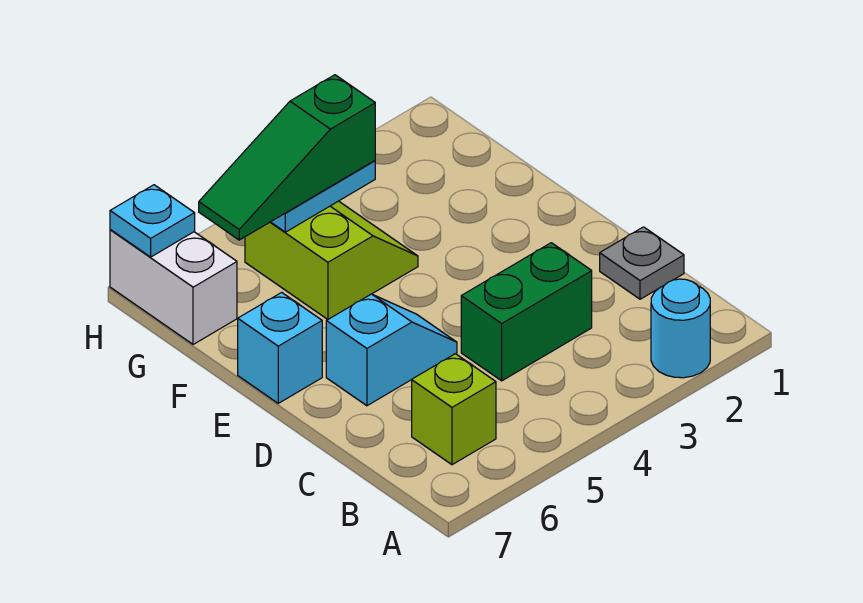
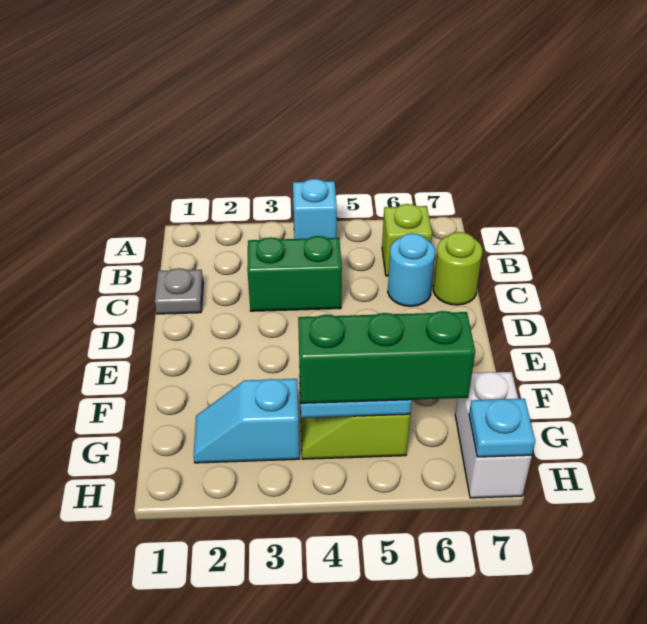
cyan round brick A2 level 1 -> cyan round brick C6 level 1
none -> lime round brick C7 level 1
cyan slope D5:D6 level 1 top 6 -> cyan slope G2:G3 level 1 top 3
cyan brick E7 level 1 -> cyan brick A4 level 1
green slope G4:G6 level 3 top 4 -> green brick G4:G6 level 3

